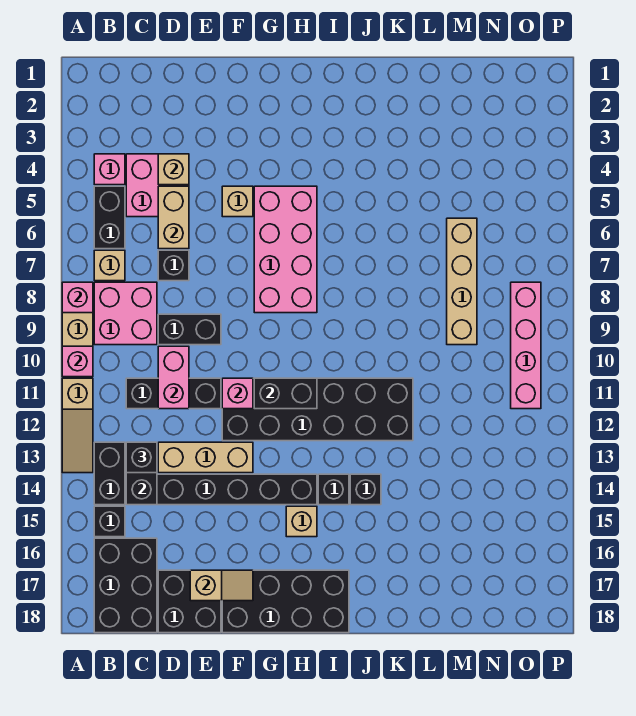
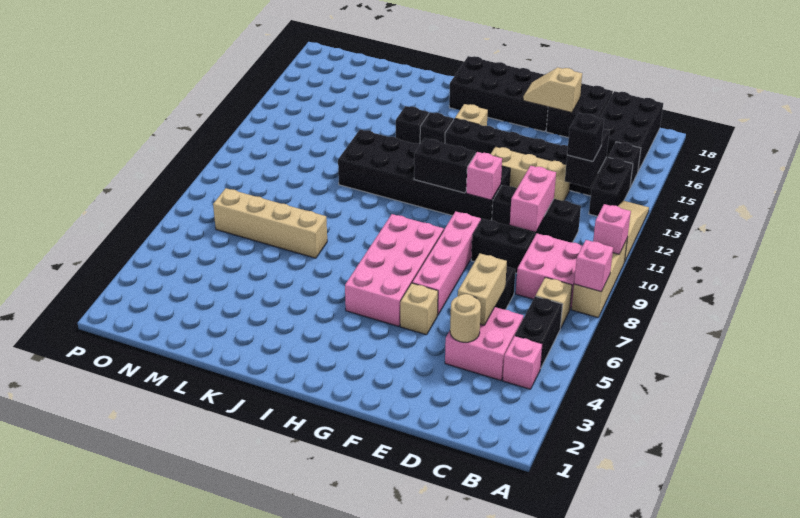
tan brick D4 level 2 -> tan round brick D4 level 2
tan brick M6:M9 level 1 -> tan brick K7:N7 level 1
pink brick O8:O11 level 1 -> pink brick F6:F9 level 1

